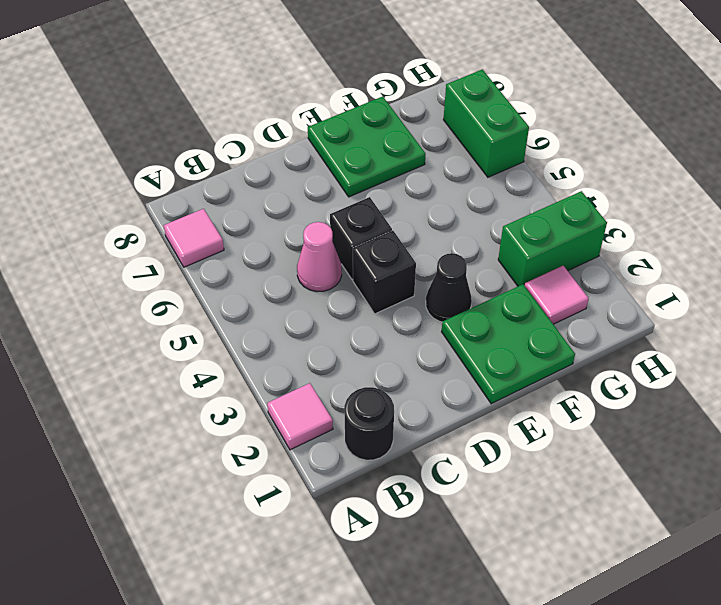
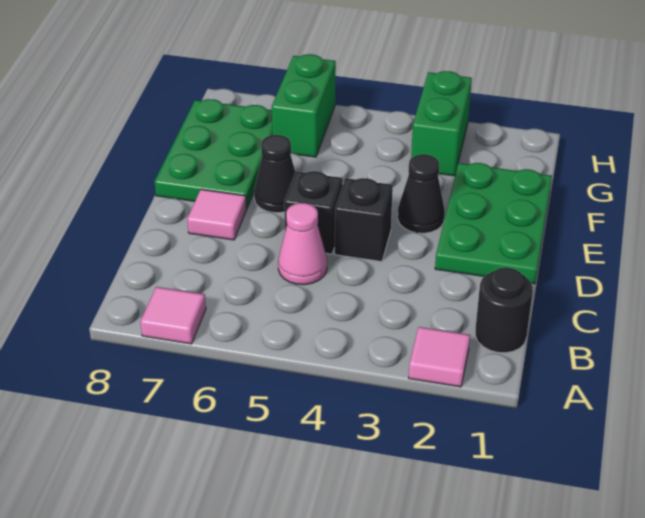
green plate E1:F2 level 1 -> green plate D1:F2 level 1
none -> black cone E6 level 1
green plate E7:F8 level 1 -> green plate E7:G8 level 1
pink tile G2 level 1 -> pink tile D7 level 1
green brick H6:H7 level 1 -> green brick G6:H6 level 1

